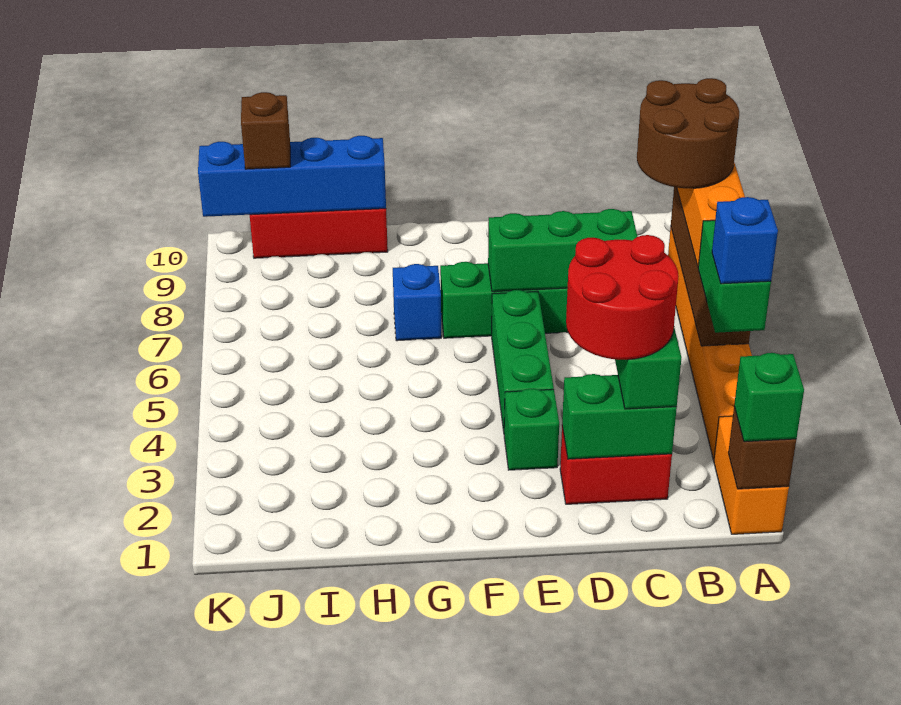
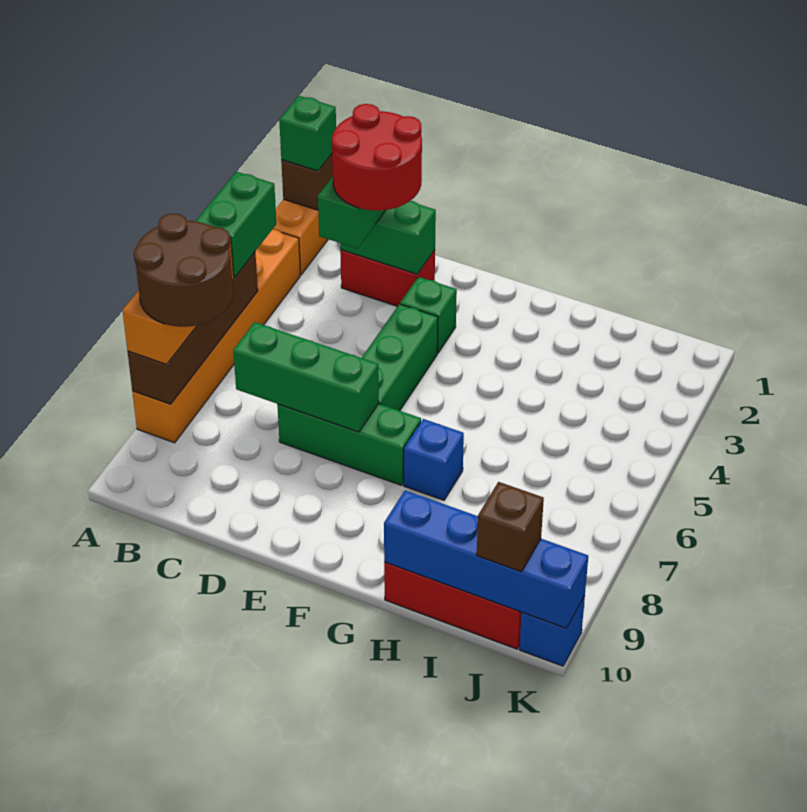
blue brick A4 level 4 -> blue brick K10 level 1

